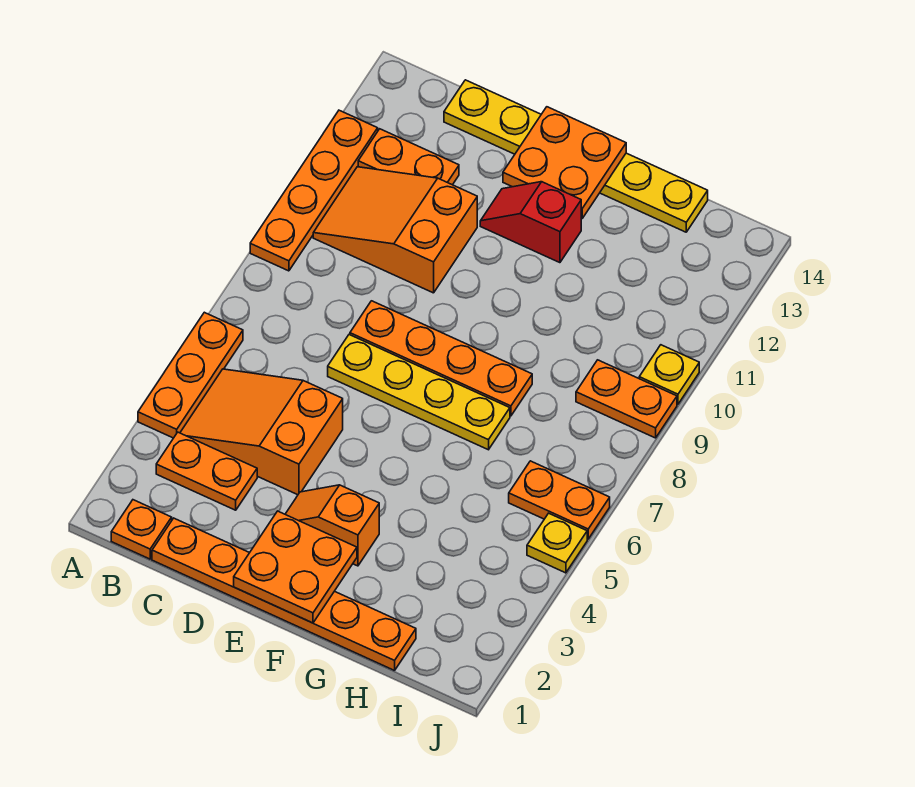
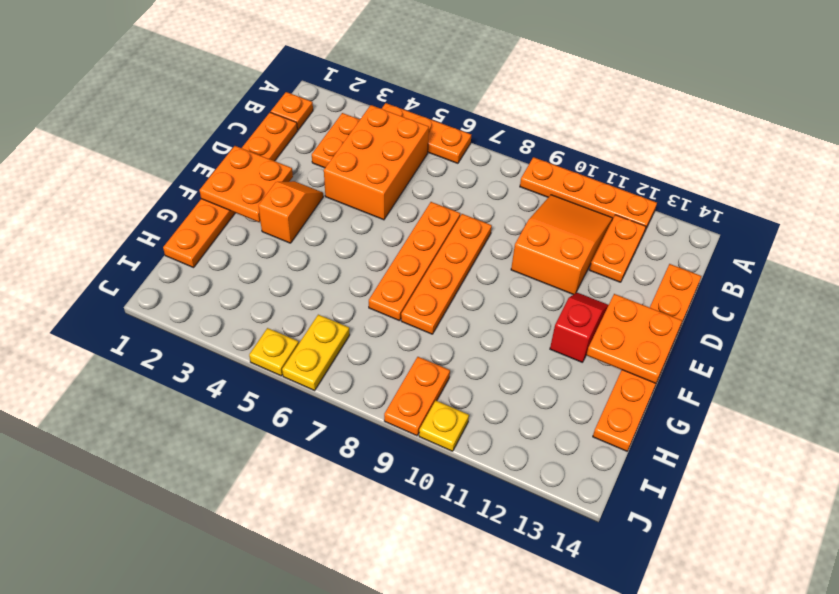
orange slope B4:D5 level 1 top D -> orange brick B4:D5 level 1
yellow plate C14:H14 level 1 -> orange plate C14:H14 level 1
yellow plate D7:G7 level 1 -> orange plate D7:G7 level 1
orange plate I6:J6 level 1 -> yellow plate I6:J6 level 1

